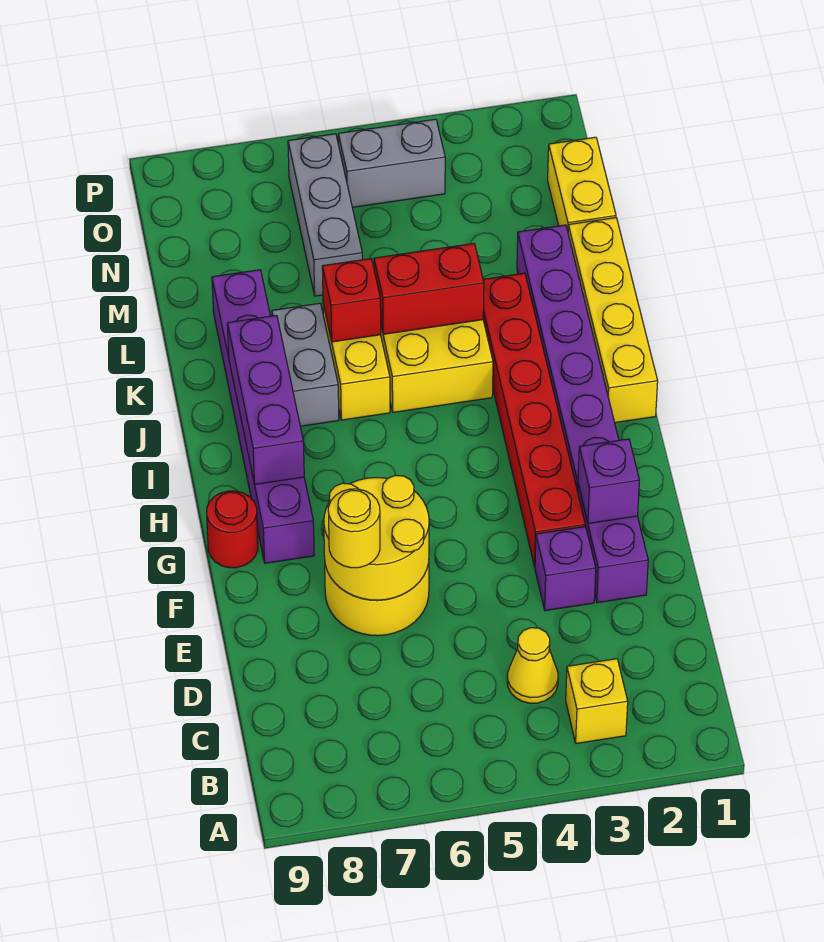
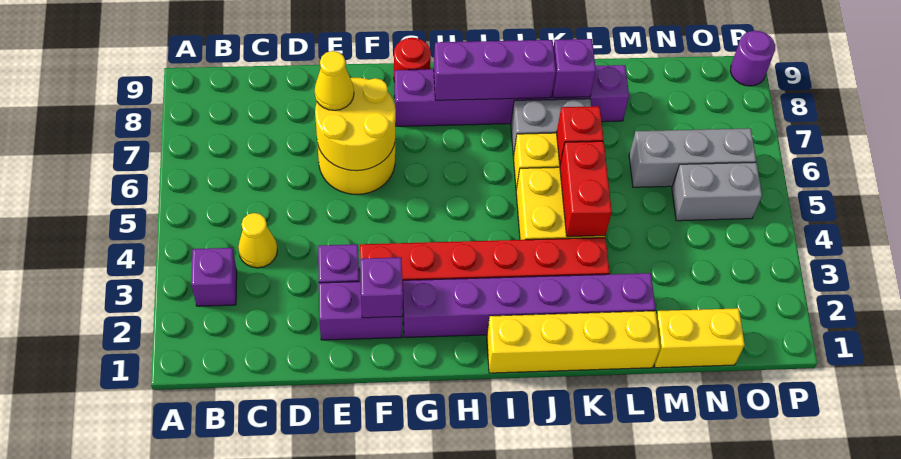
yellow brick B3 level 1 -> purple brick B3 level 1
yellow round brick E7 level 3 -> yellow cone E7 level 3
none -> purple brick K8 level 2
grey brick O4:O5 level 1 -> grey brick N5:O5 level 1
none -> purple round brick P9 level 1

